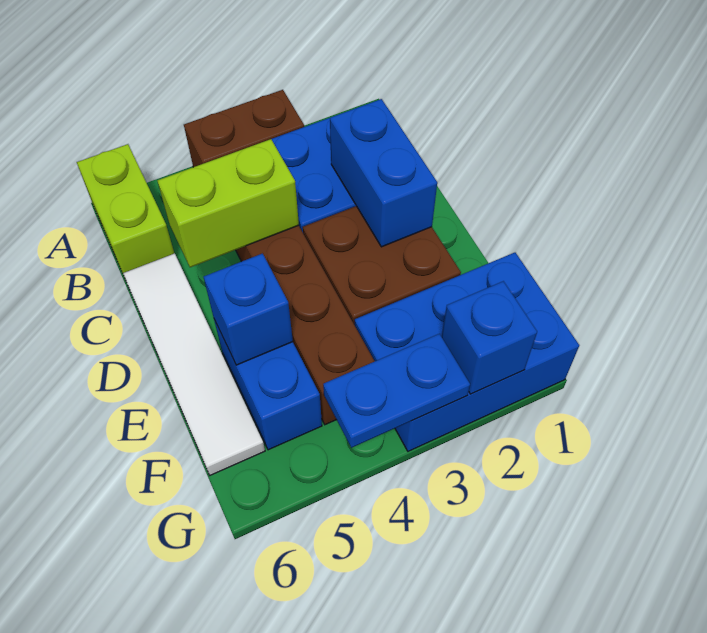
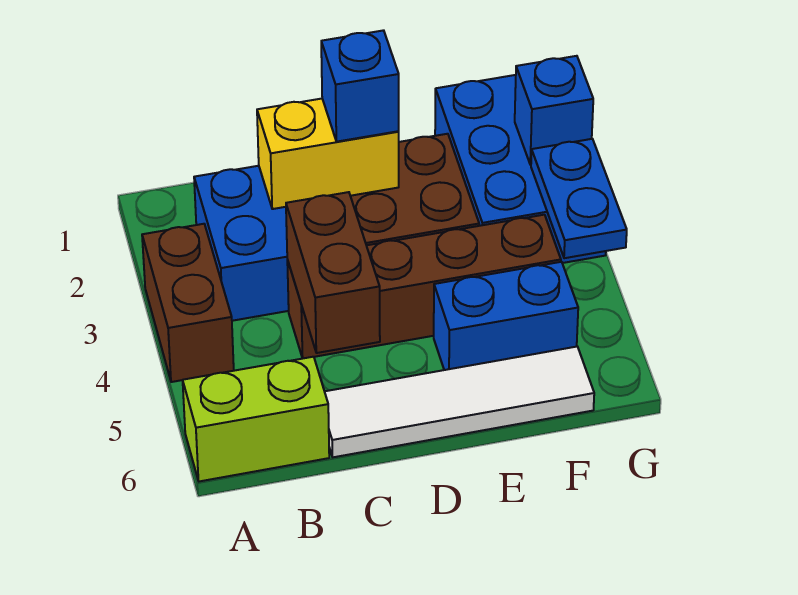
blue brick C2:D2 level 2 -> yellow brick C2:D2 level 2
lime brick C4:C5 level 2 -> brown brick C4:C5 level 2
blue brick E5 level 2 -> blue brick D2 level 3

